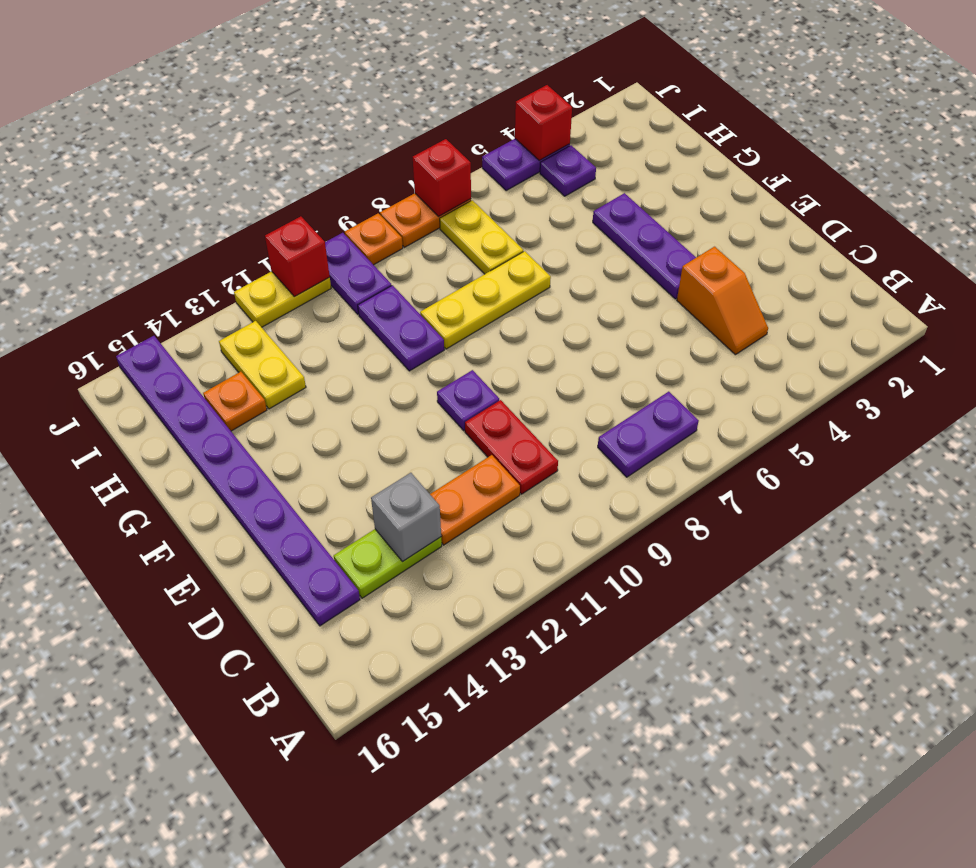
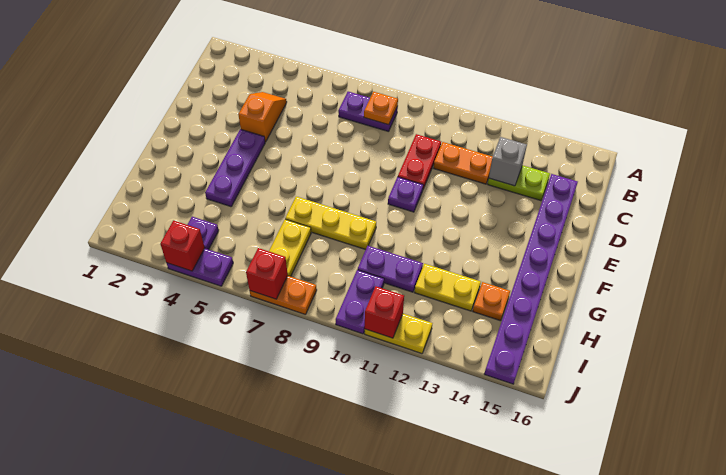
purple plate G10:H10 level 1 -> purple plate H10:H11 level 1
yellow plate H13:I13 level 1 -> yellow plate H12:H13 level 1
orange plate J9 level 1 -> orange plate B8 level 2

